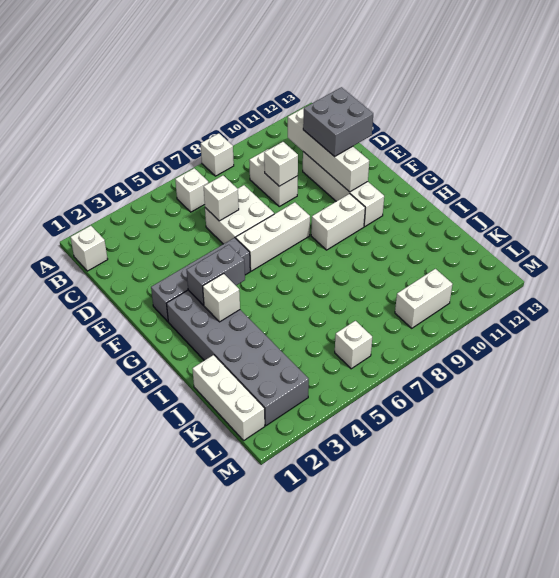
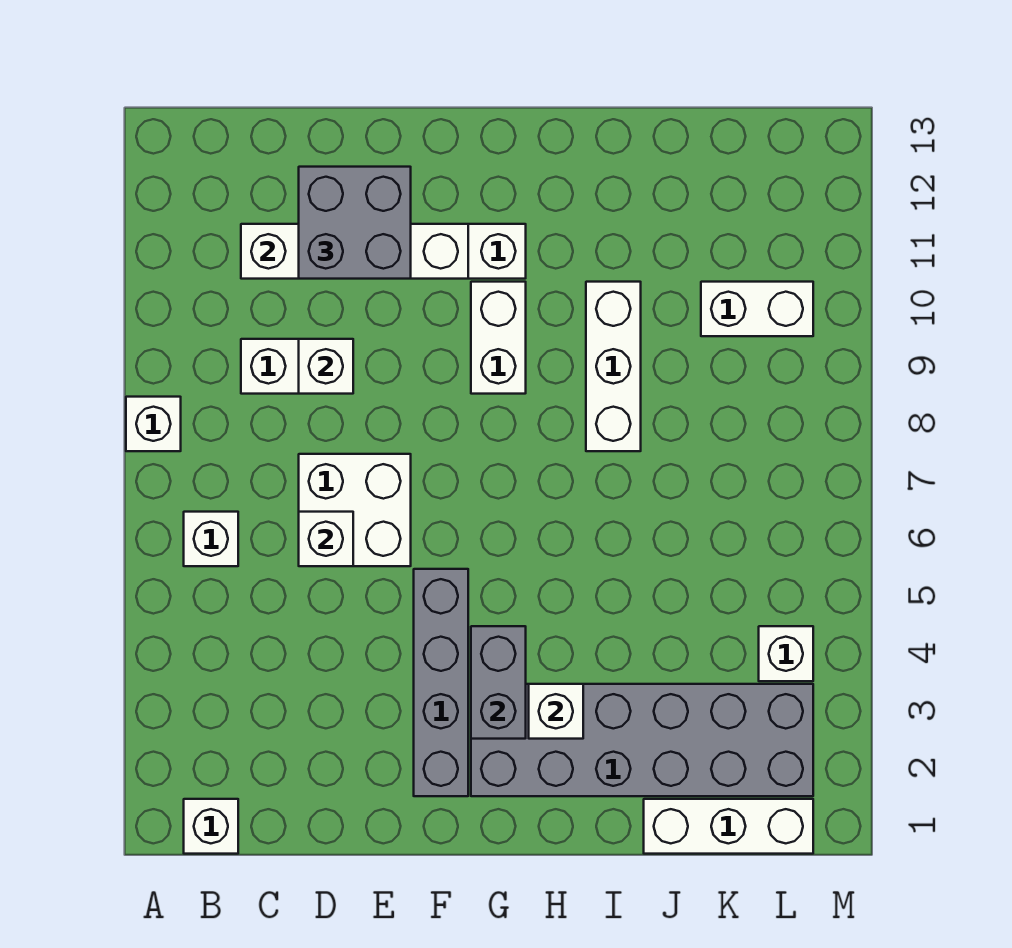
white brick F6:F8 level 1 -> white brick I8:I10 level 1
white brick L6 level 1 -> white brick L4 level 1
white brick L9:L10 level 1 -> white brick K10:L10 level 1

